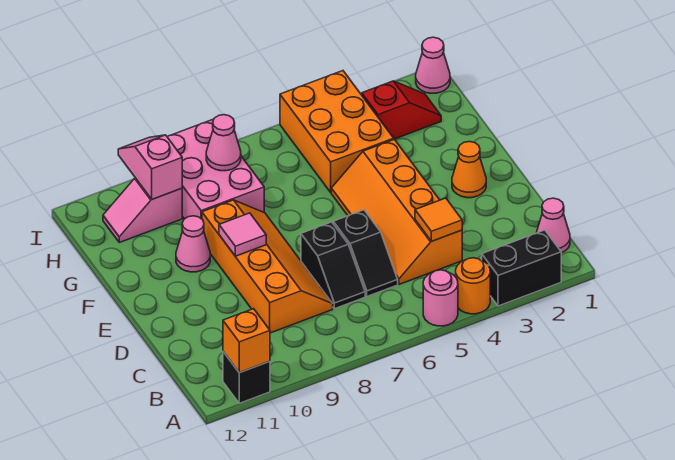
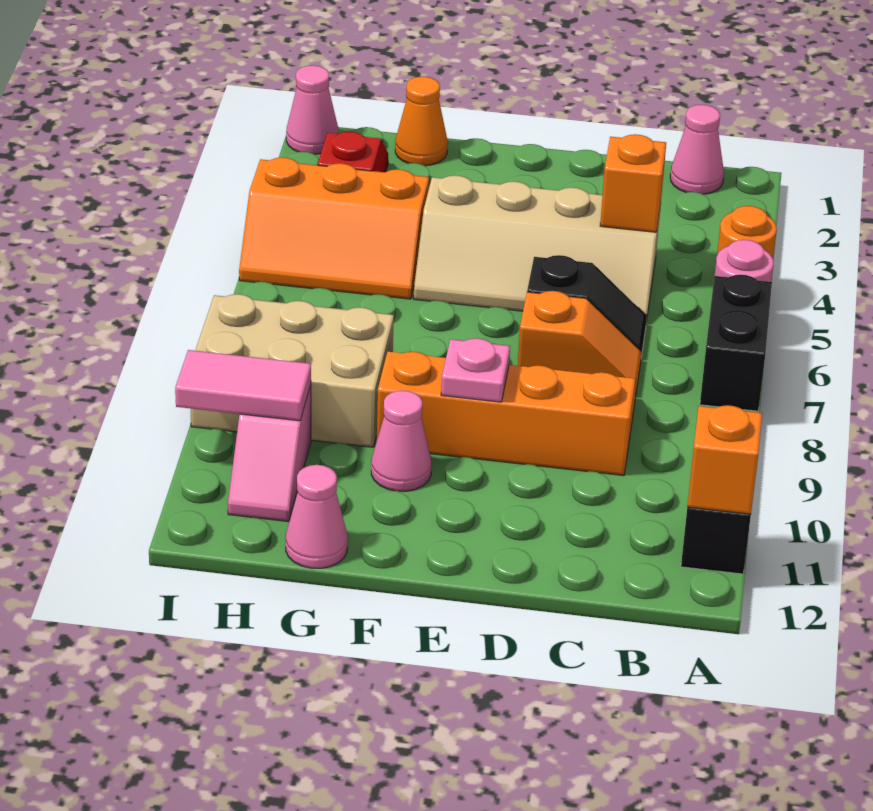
black brick A2:A3 level 1 -> black brick A6:A7 level 1
orange slope C4:F5 level 1 top 4 -> tan slope C4:F5 level 1 top 4
orange tile C4 level 2 -> orange brick C4 level 2
black slope C7:D7 level 1 top D -> orange slope C7:D7 level 1 top D
orange cone E2 level 1 -> orange cone G1 level 1
pink tile E9 level 2 -> pink plate E9 level 2
orange brick G4:I5 level 1 -> orange slope G4:I5 level 1 top 4
pink brick G8:I9 level 1 -> tan brick G8:I9 level 1
pink cone H8 level 2 -> pink cone G12 level 1
pink slope H10:I10 level 2 top H -> pink tile H10:I10 level 2

